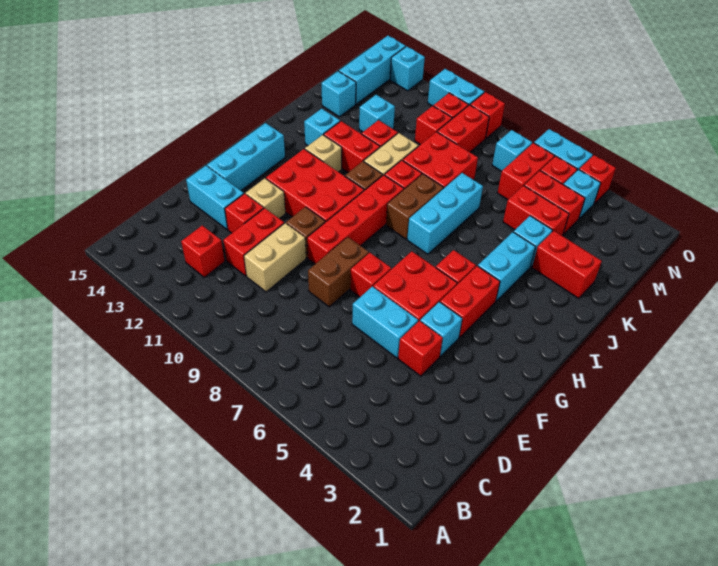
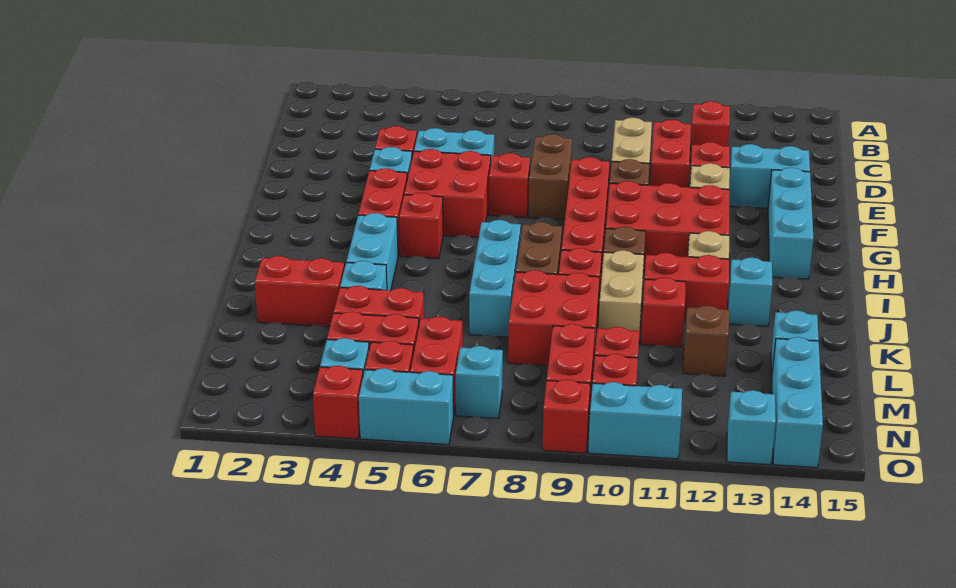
cyan brick L12 level 1 -> brown brick L12 level 1

